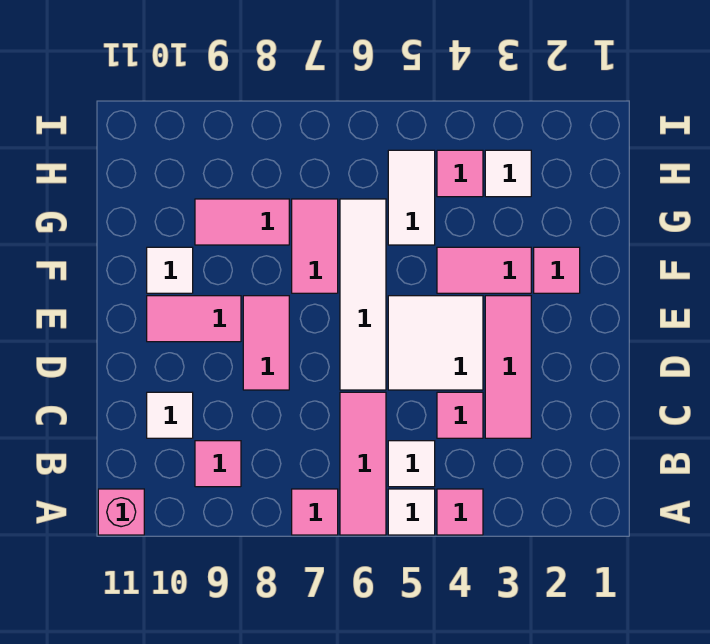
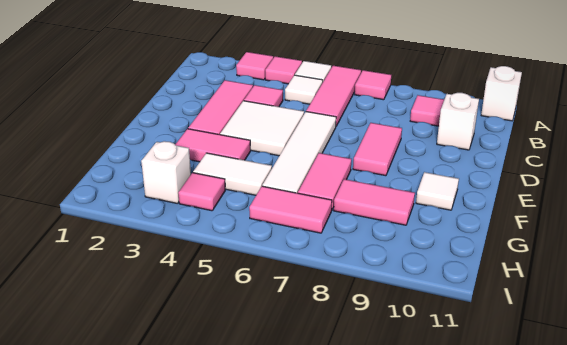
pink brick A11 level 1 -> white brick A11 level 1
white tile C10 level 1 -> white brick C10 level 1
pink tile E9:E10 level 1 -> pink tile H6:H7 level 1
pink tile F2 level 1 -> pink tile A3 level 1
white tile G5:H5 level 1 -> white tile G4:G5 level 1
white tile H3 level 1 -> white brick H3 level 1

